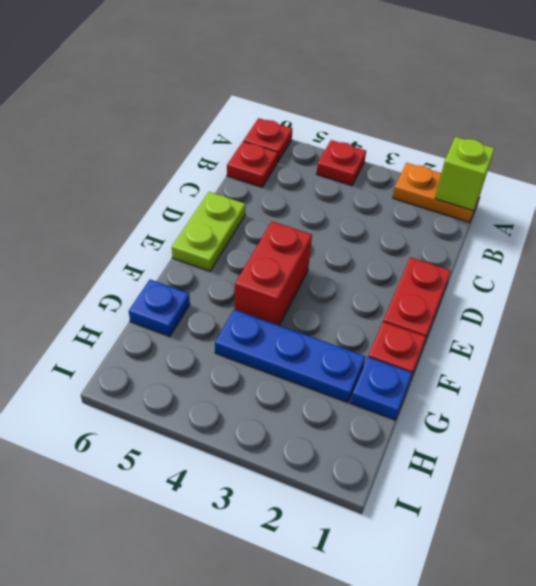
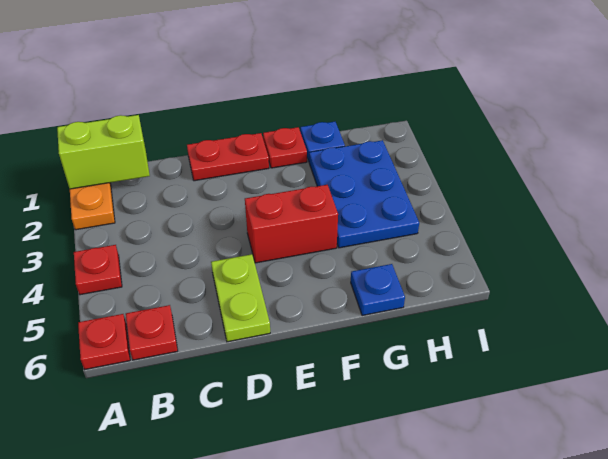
lime brick A1 level 2 -> lime brick A1:B1 level 2
lime plate D6:E6 level 1 -> lime plate D5:D6 level 1
blue plate G2:G4 level 1 -> blue plate G2:H4 level 1

